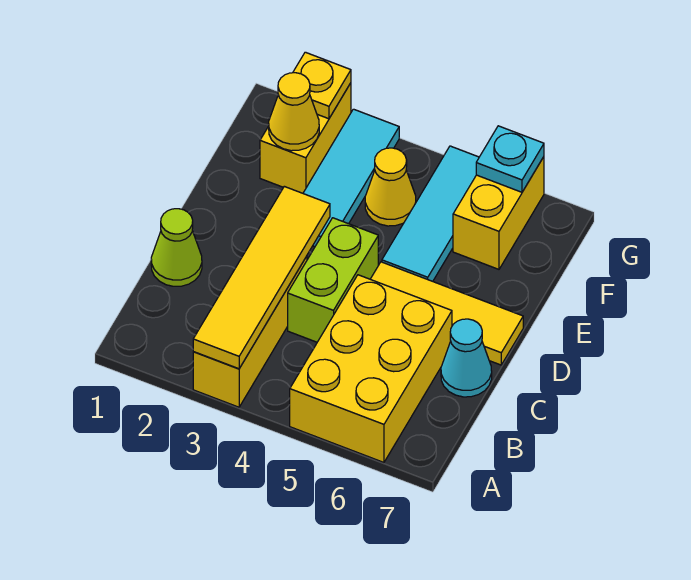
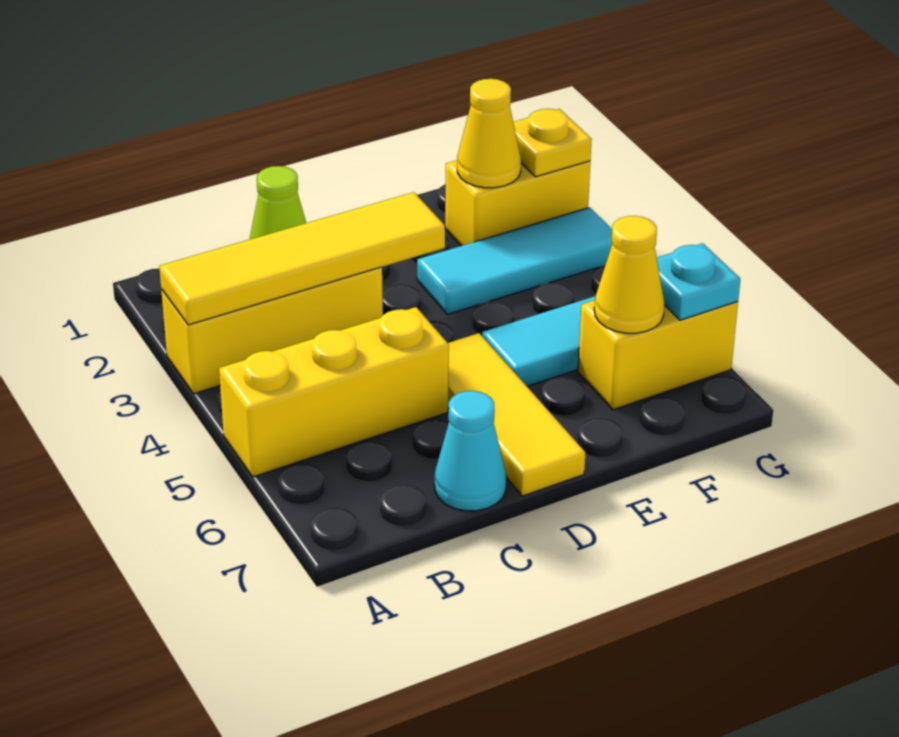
yellow brick A5:C6 level 1 -> yellow brick A5:C5 level 1
lime brick C4:D4 level 1 -> none
yellow cone F4 level 1 -> yellow cone F6 level 2

